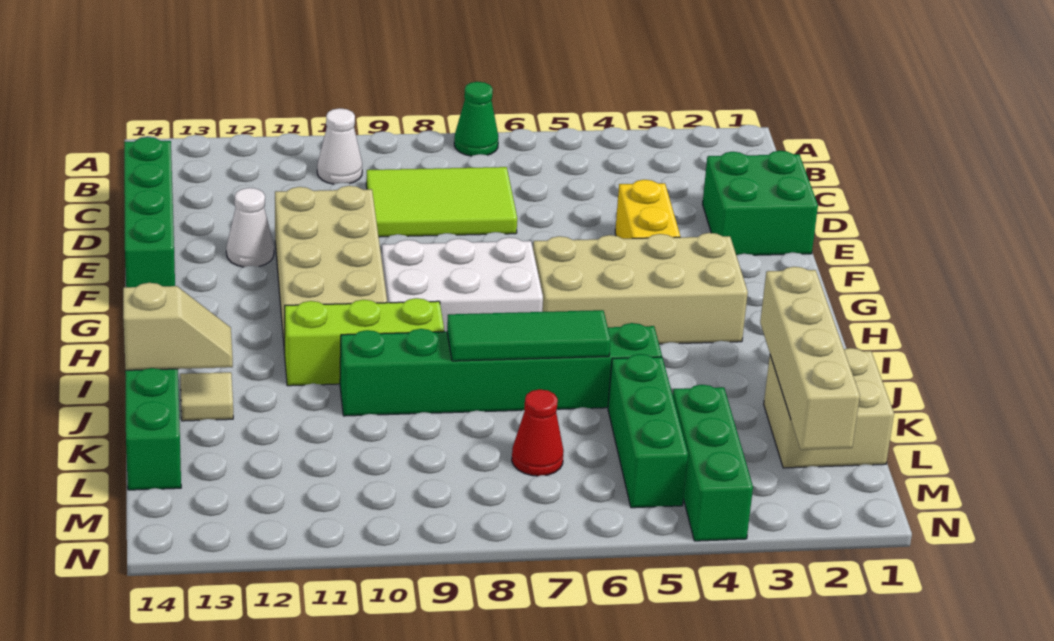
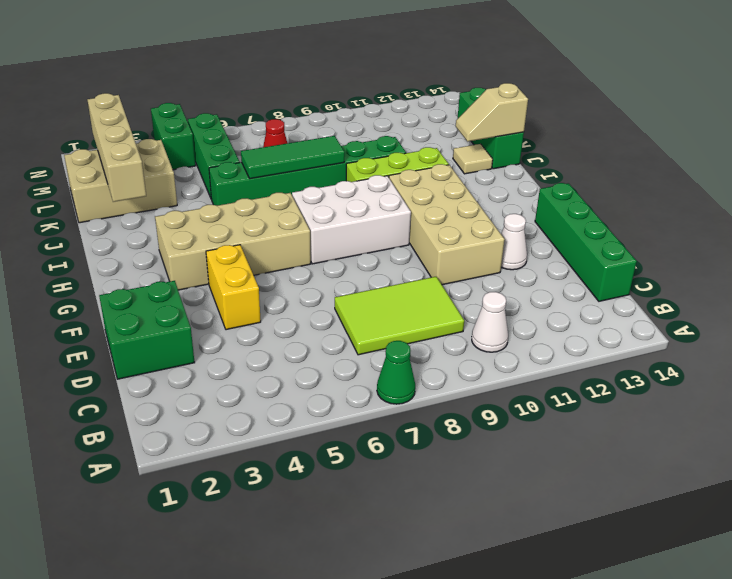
tan brick K1:L2 level 1 -> tan brick K1:L3 level 1
green brick L4:N4 level 1 -> green brick M4:N4 level 1

